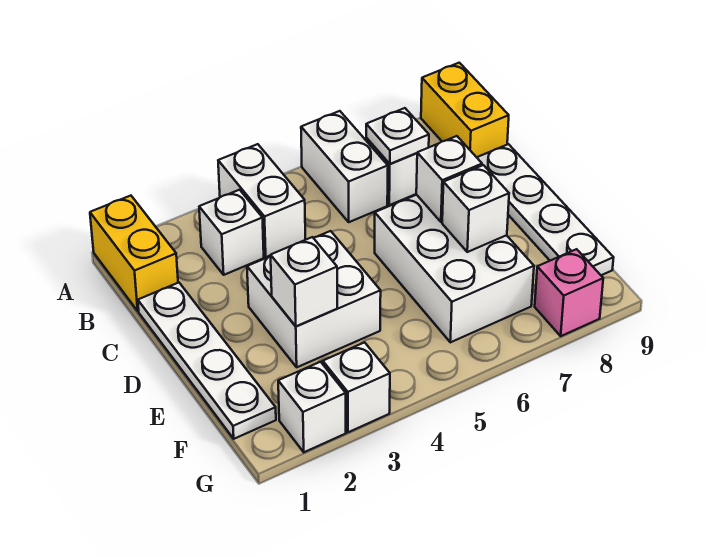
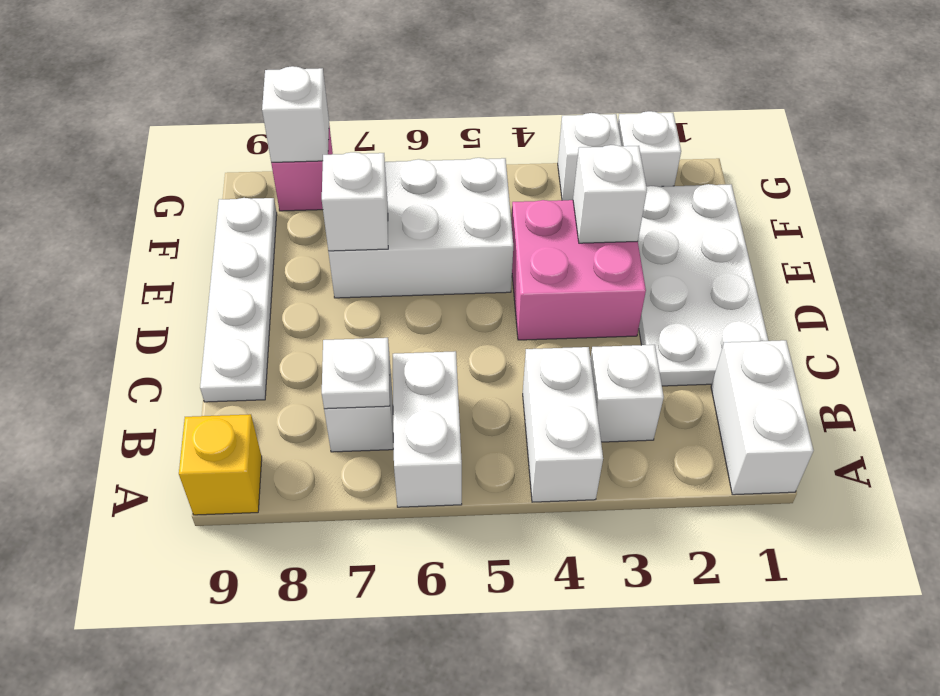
yellow brick A1:B1 level 1 -> white brick A1:B1 level 1
yellow brick A9:B9 level 1 -> yellow brick A9 level 1
white plate C1:F1 level 1 -> white plate C1:F2 level 1
white brick D3:E4 level 1 -> pink brick D3:E4 level 1
white brick D6:F7 level 1 -> white brick E5:F7 level 1
white brick D7 level 2 -> white brick G8 level 2

